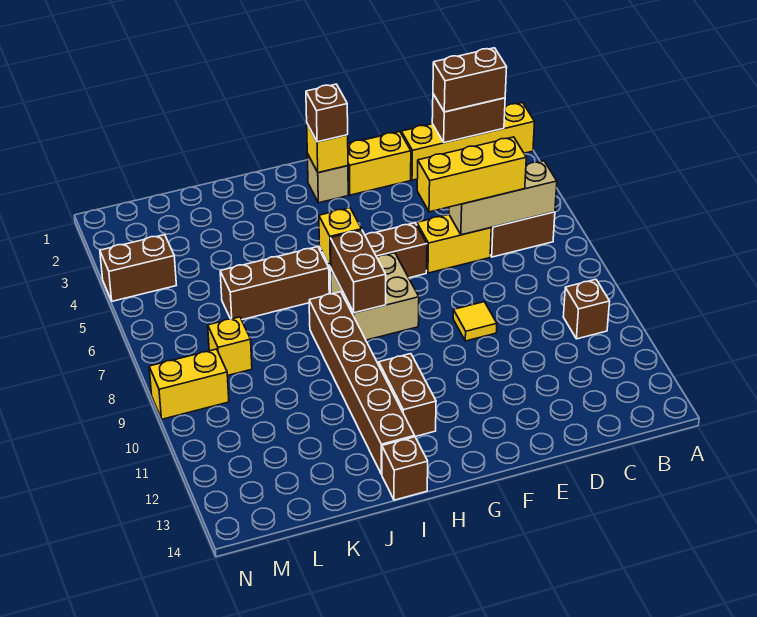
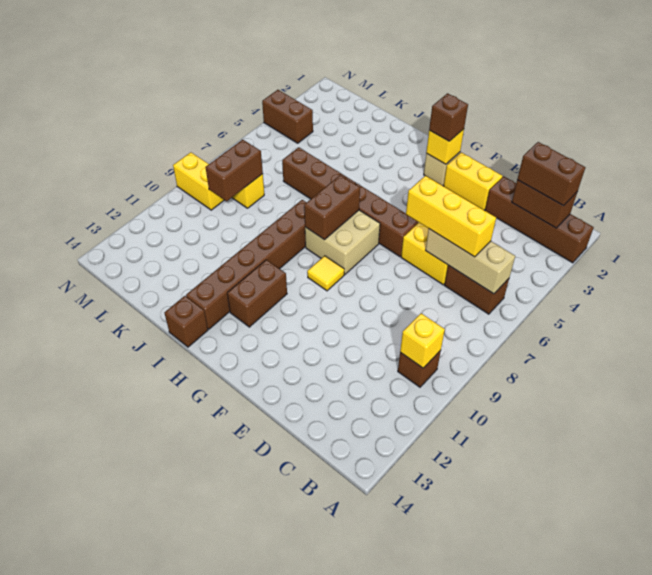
yellow brick A2:D2 level 1 -> brown brick A2:D2 level 1
yellow tile E9 level 1 -> yellow tile G9 level 1
yellow brick H6 level 2 -> yellow brick B10 level 2
none -> brown brick L8:L9 level 2

